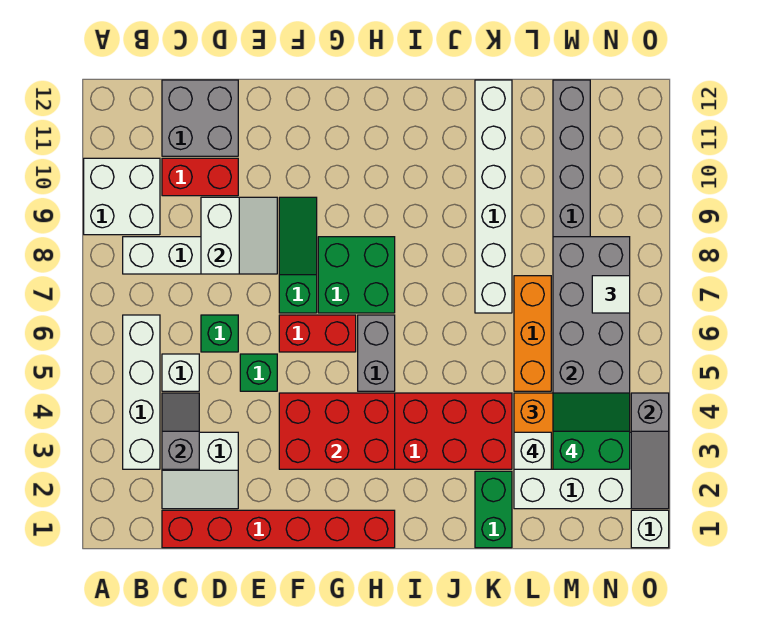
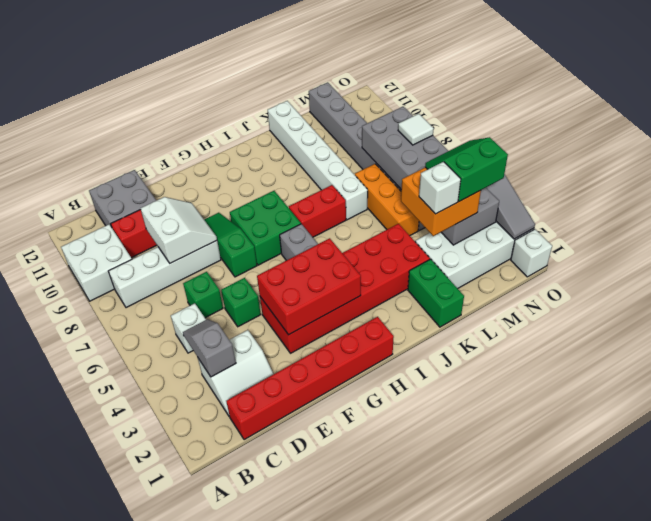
white brick B3:B6 level 1 -> none
red brick F6:G6 level 1 -> red brick I7:J7 level 1

